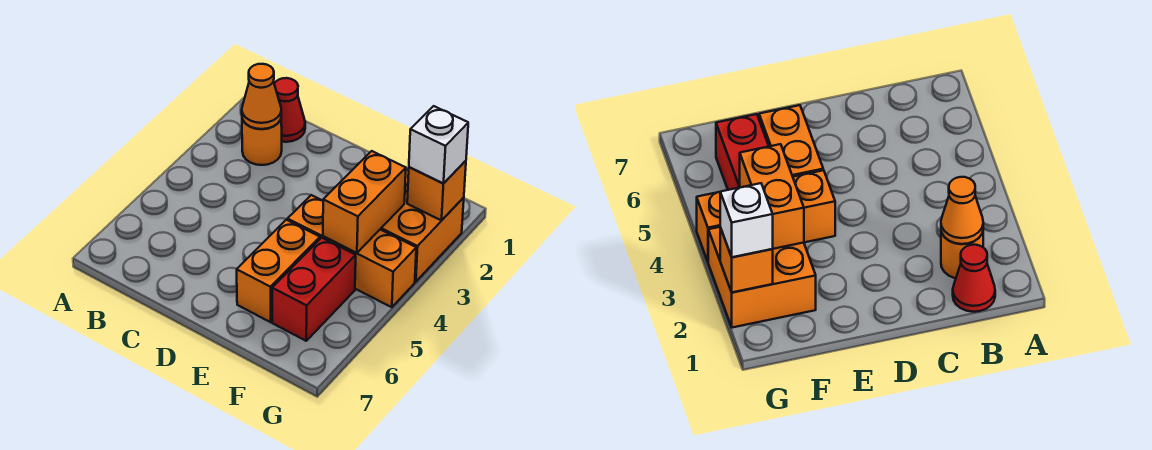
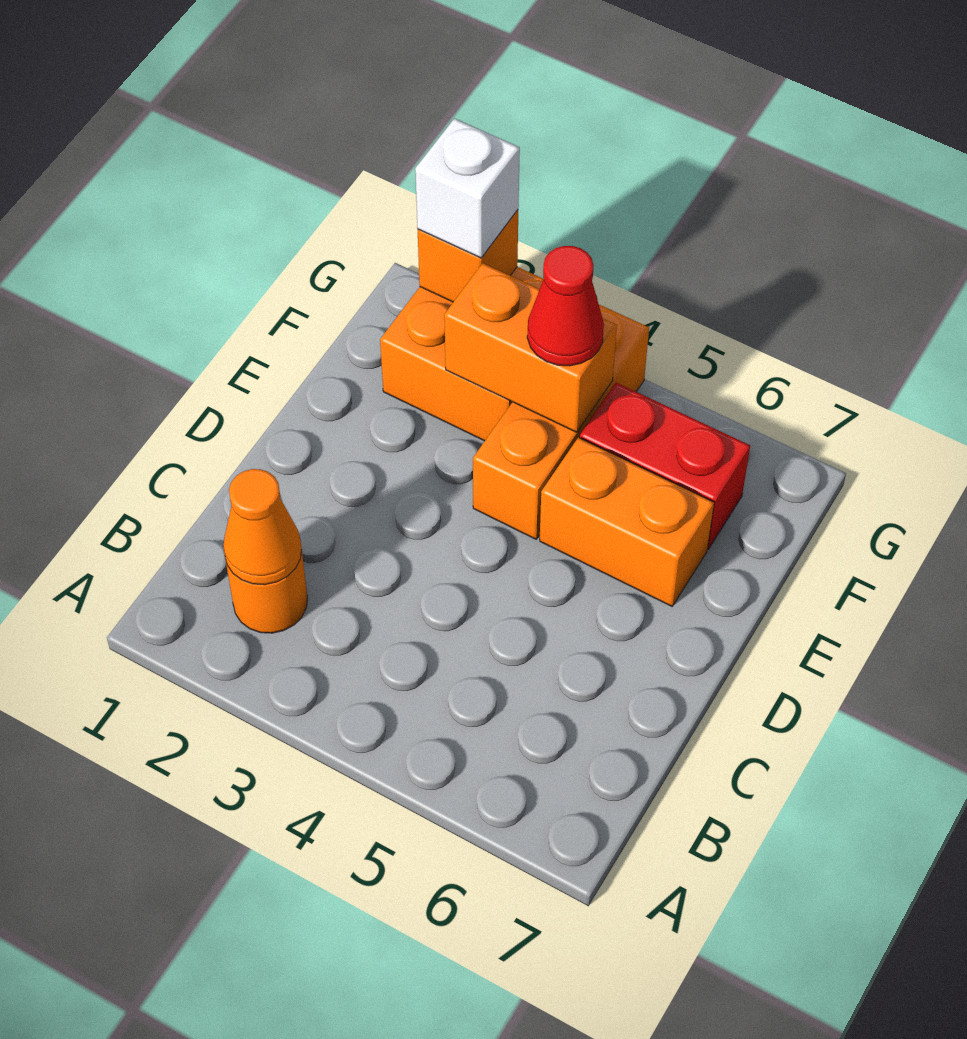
red cone B1 level 1 -> red cone F4 level 3

